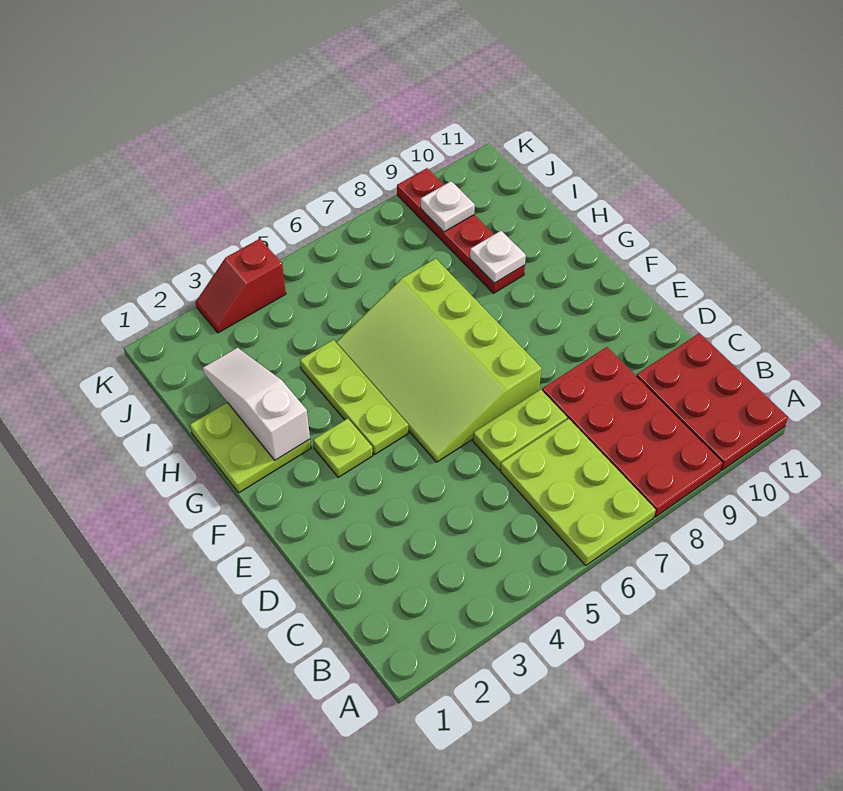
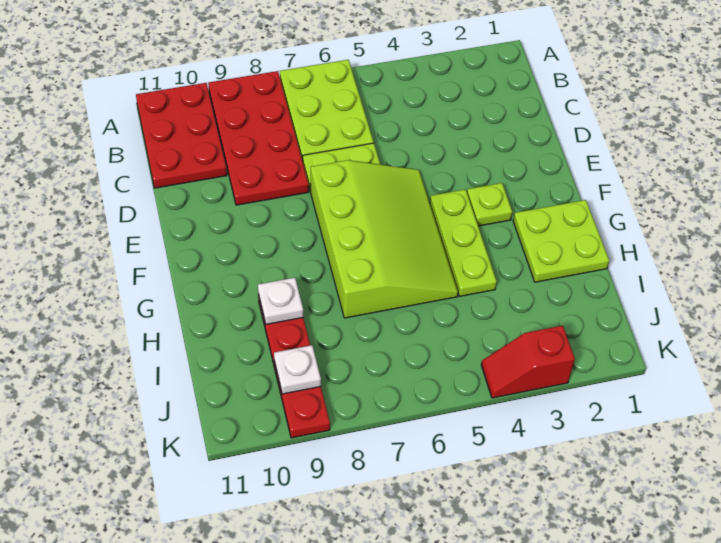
white slope G2:I2 level 2 top G -> none
red slope K3:K4 level 1 top 4 -> red slope K3:K4 level 1 top 3

